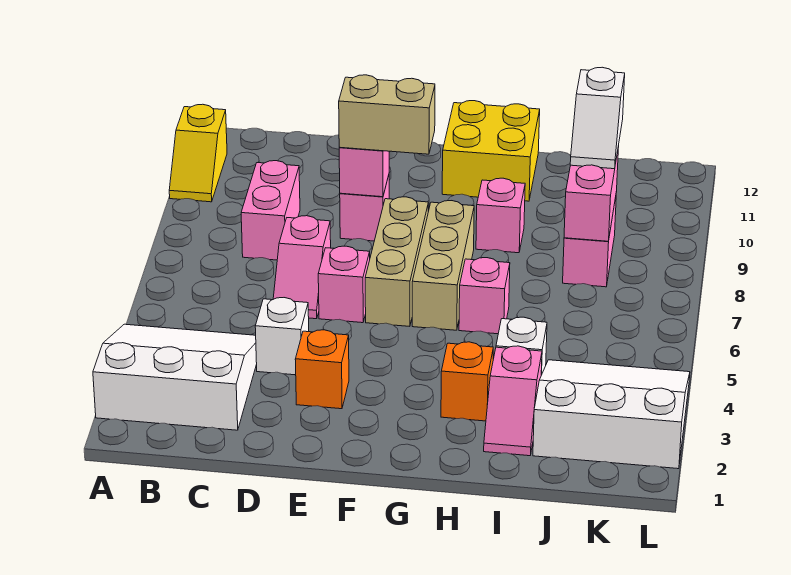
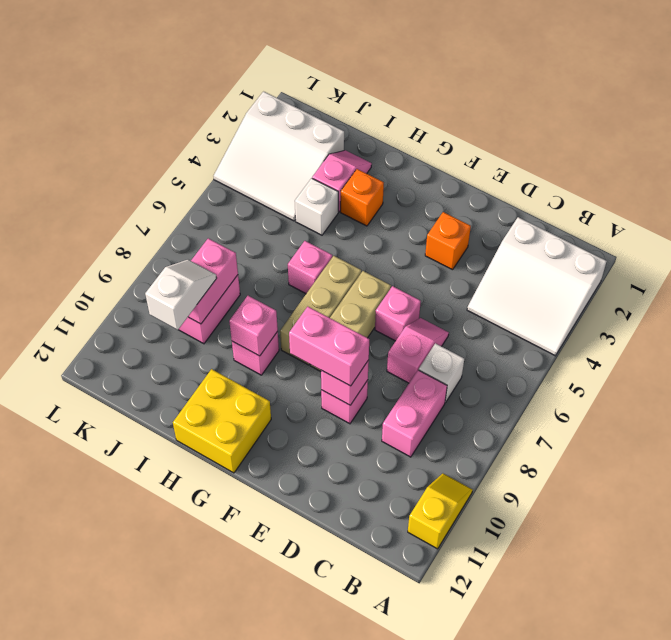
white brick D4 level 1 -> white brick C7 level 1
tan brick E9:F9 level 3 -> pink brick E9:F9 level 3
none -> pink brick H9 level 2

